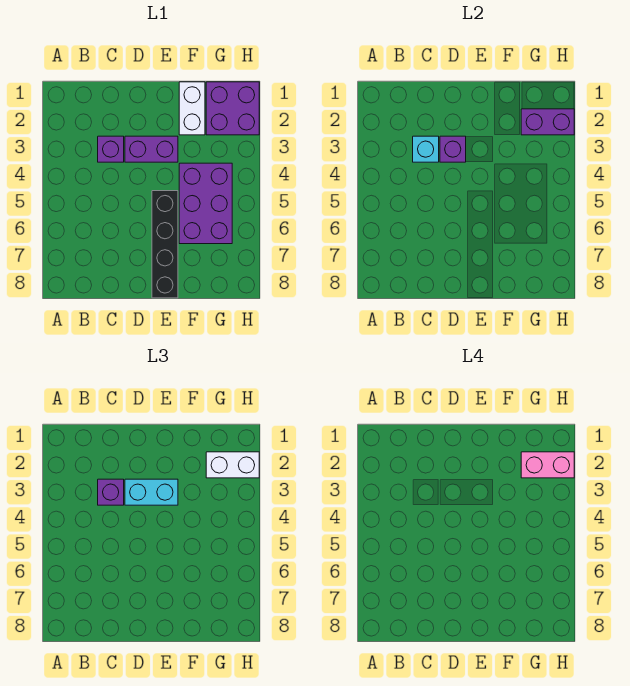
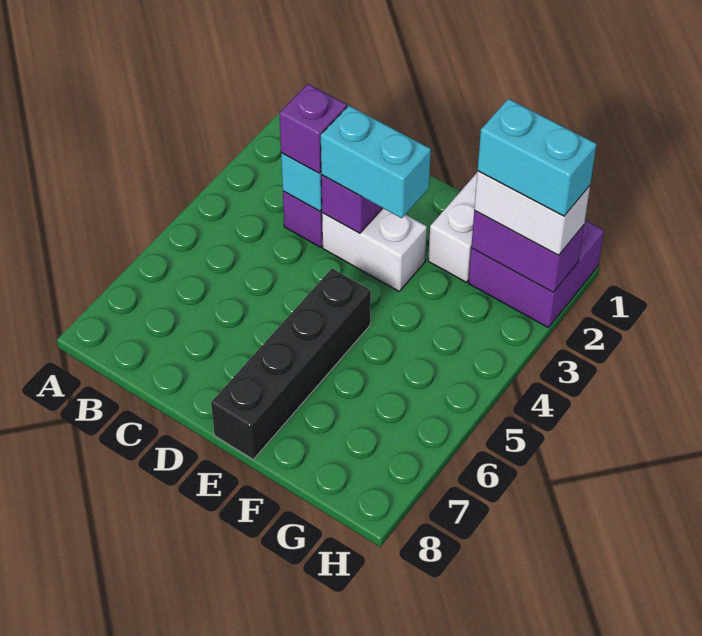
purple brick D3:E3 level 1 -> white brick D3:E3 level 1
purple brick F4:G6 level 1 -> none
pink brick G2:H2 level 4 -> cyan brick G2:H2 level 4

